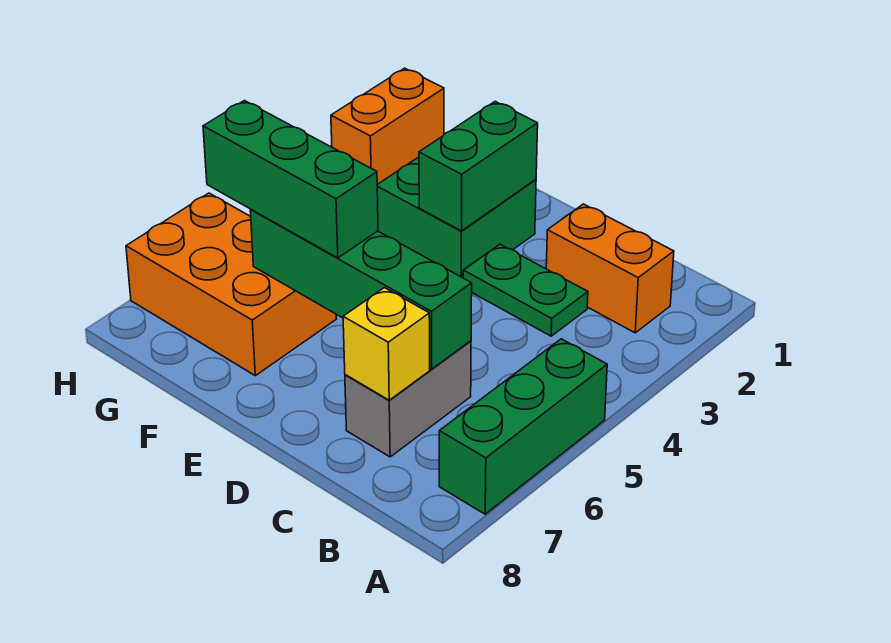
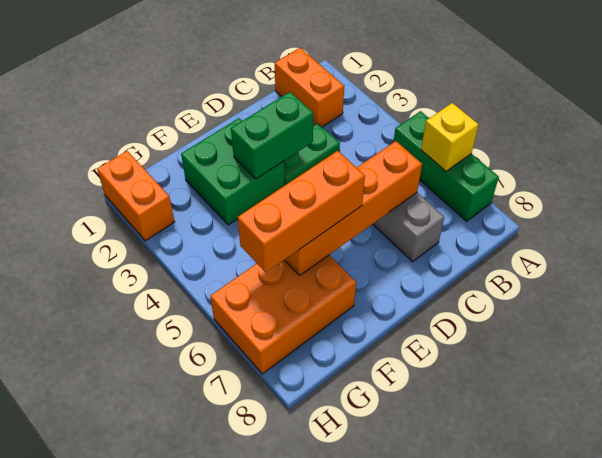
orange brick B2:C2 level 1 -> orange brick B1:B2 level 1
green brick C6:F6 level 2 -> orange brick C6:F6 level 2
yellow brick C7 level 2 -> yellow brick A6 level 2
green brick E2:E3 level 2 -> green brick D3:E3 level 2
green brick E6:G6 level 3 -> orange brick E6:G6 level 3

